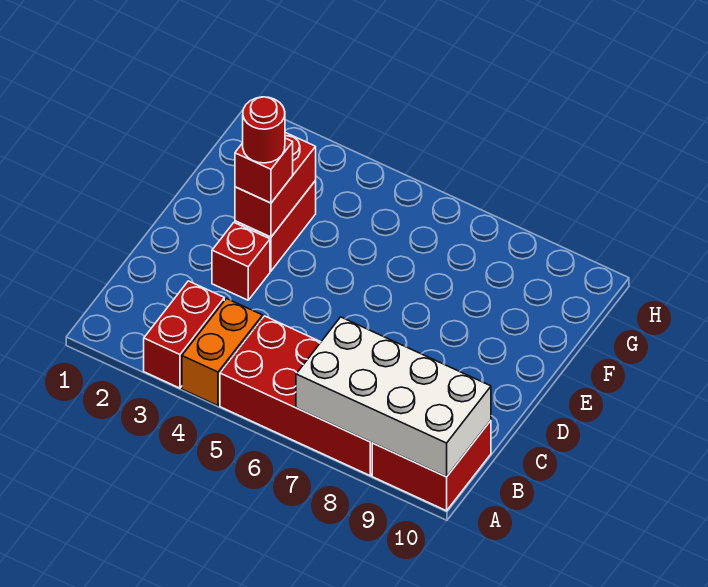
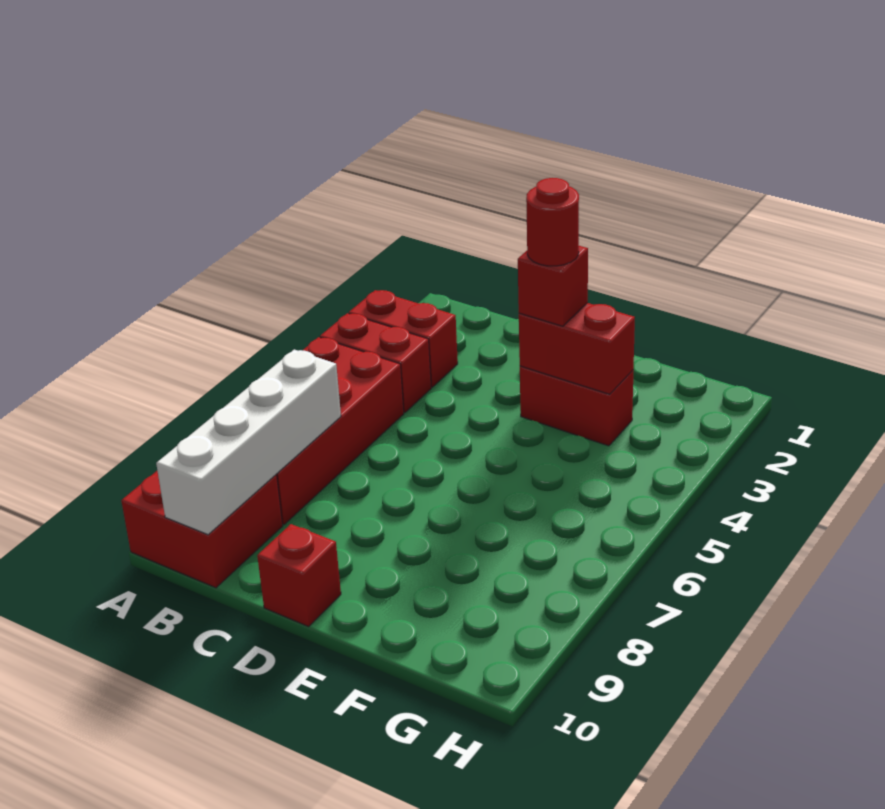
orange brick A4:B4 level 1 -> red brick A4:B4 level 1
white brick A7:B10 level 2 -> white brick B7:B10 level 2
red brick D3 level 1 -> red brick D10 level 1

